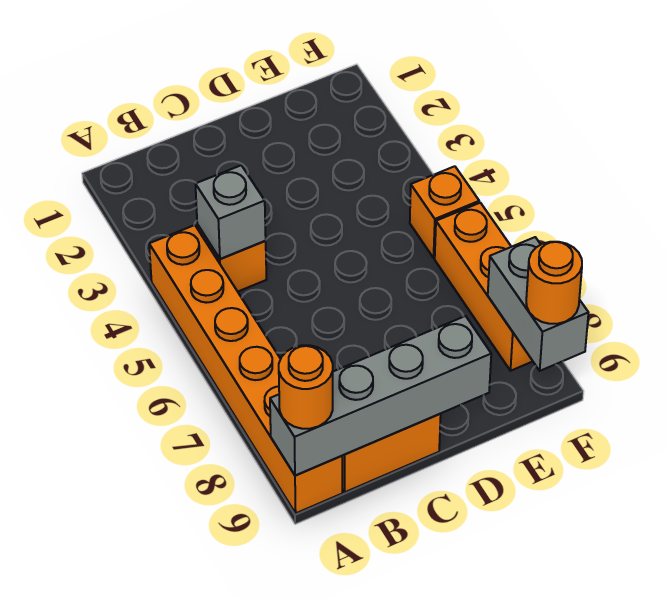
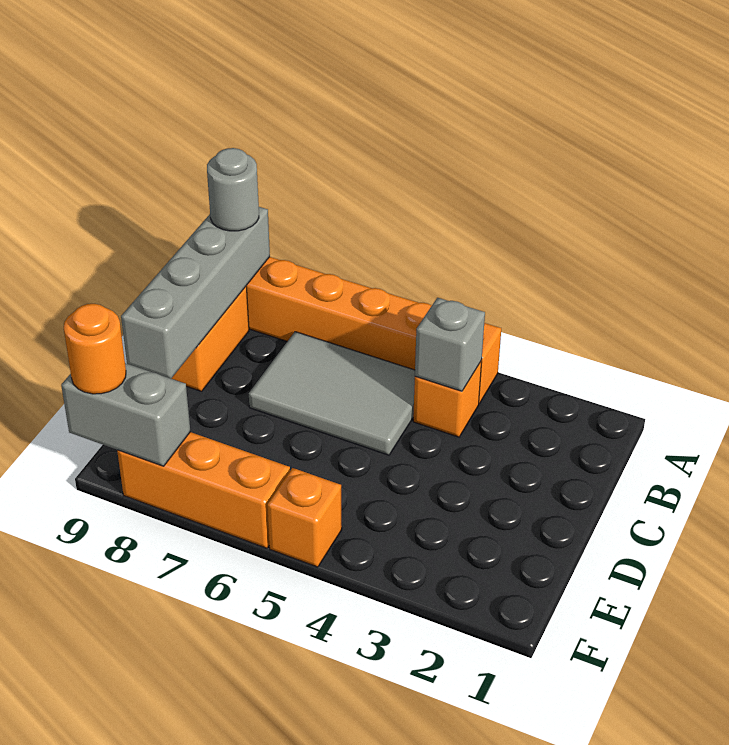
orange round brick A9 level 3 -> grey round brick A9 level 3
none -> grey tile B5:C7 level 1

